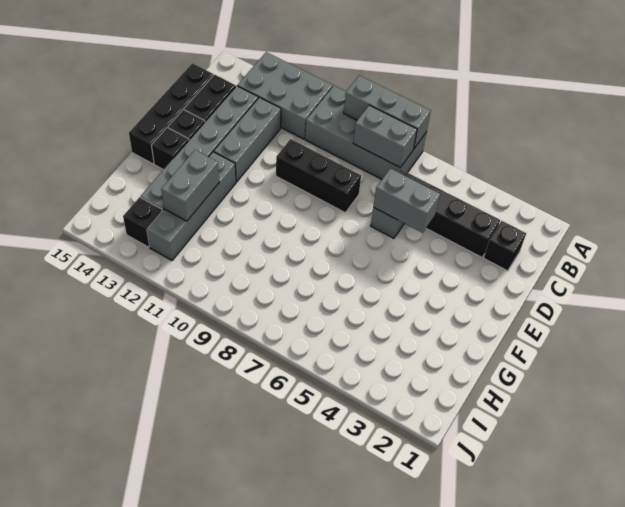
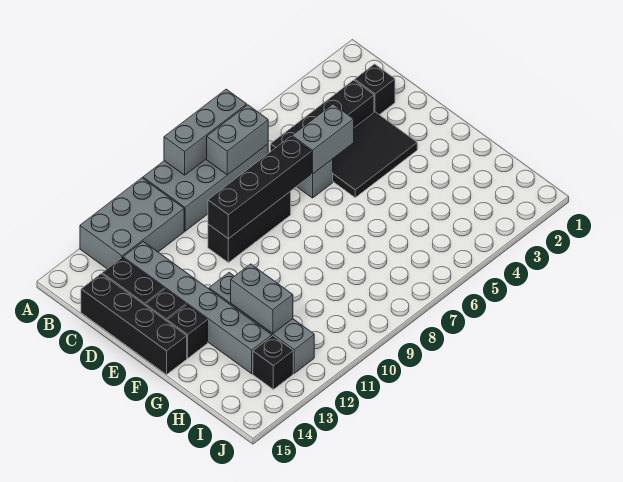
grey brick C12:E12 level 1 -> none
none -> black tile D3:E5 level 1
none -> black brick D7:D10 level 2

